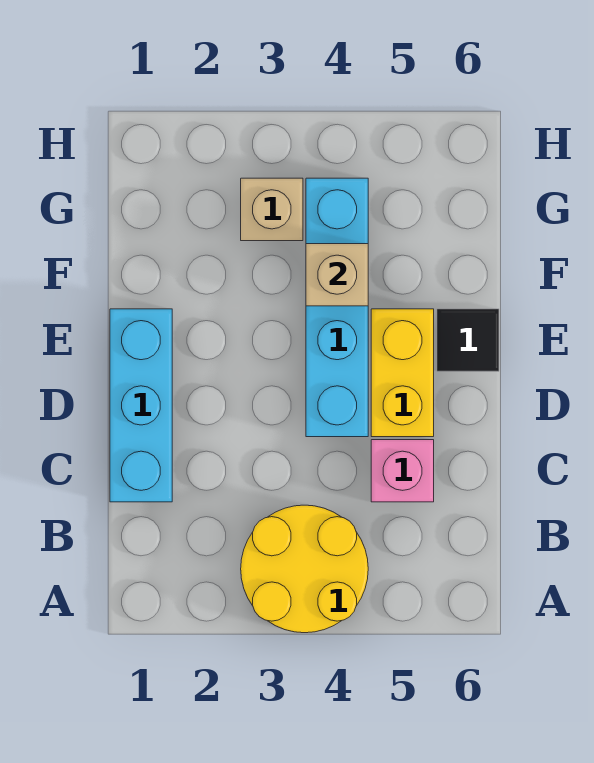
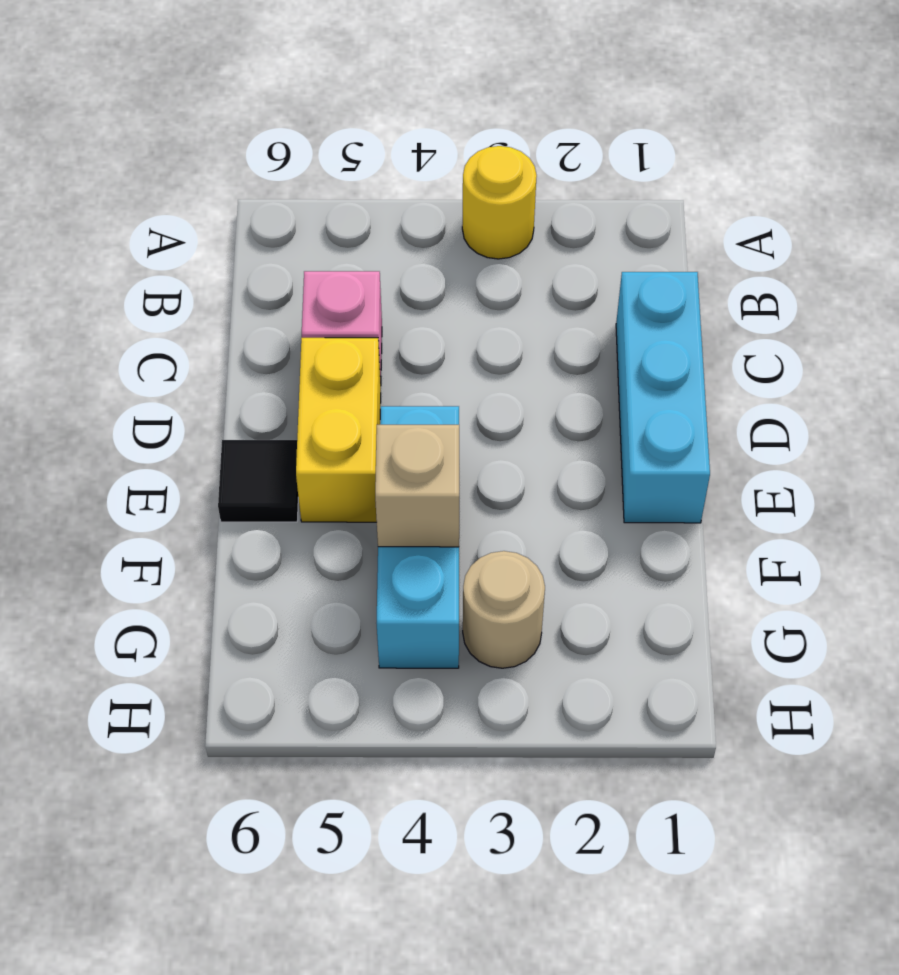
yellow round brick A3:B4 level 1 -> yellow round brick A3 level 1
cyan brick D4:G4 level 1 -> cyan brick E4:G4 level 1
tan brick G3 level 1 -> tan round brick G3 level 1

